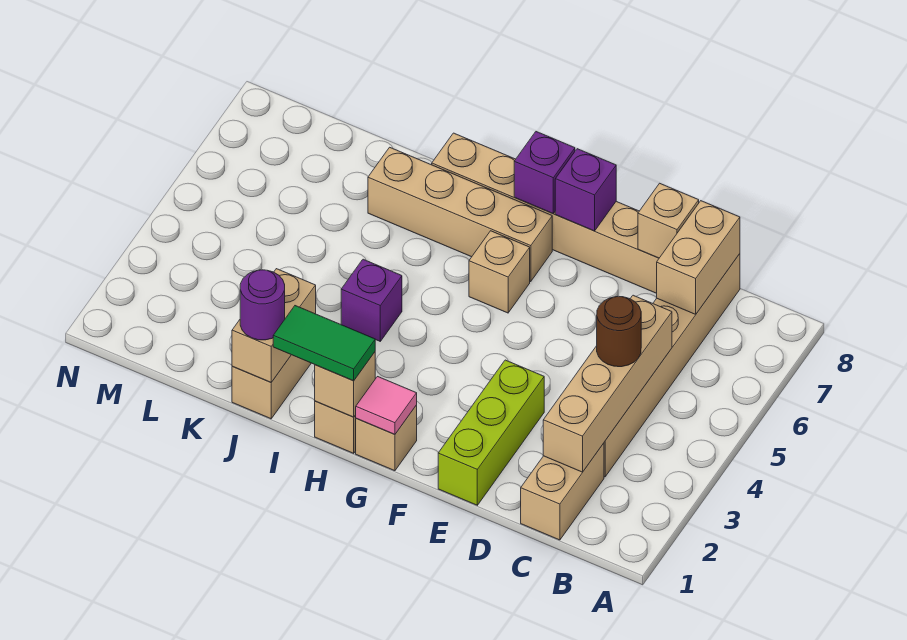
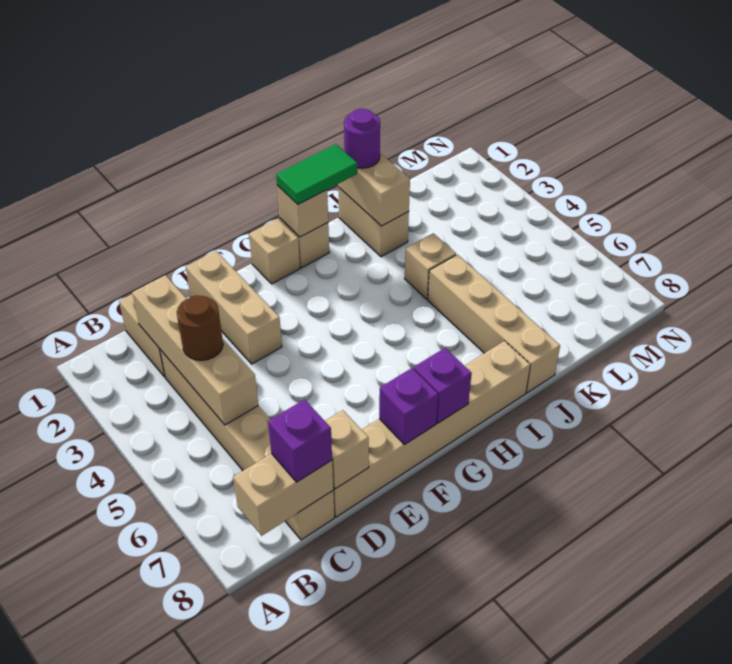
tan brick C7:C8 level 2 -> tan brick B8:C8 level 2
lime brick E1:E3 level 1 -> tan brick E1:E3 level 1
pink tile G1 level 2 -> none
tan brick G6 level 1 -> tan brick J4 level 1
tan brick G7:J7 level 1 -> tan brick J5:J8 level 1
purple brick I4 level 1 -> purple brick C8 level 3

